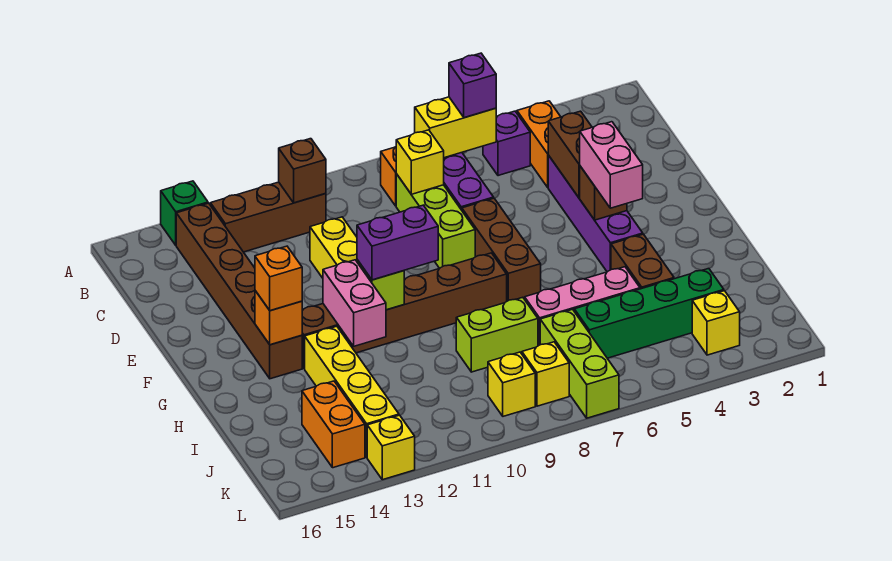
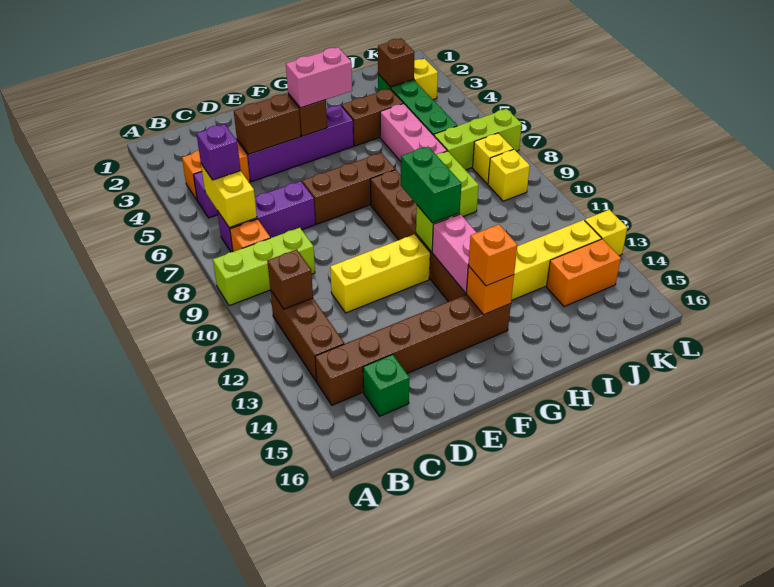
green brick A14 level 1 -> green brick C15 level 1
lime brick C8:E8 level 1 -> lime brick A9:C9 level 1
yellow brick C8 level 2 -> none
purple brick G10:G11 level 3 -> green brick G10:G11 level 3
pink brick G12:H12 level 2 -> pink brick G12:G13 level 2
none -> brown brick J3 level 2

